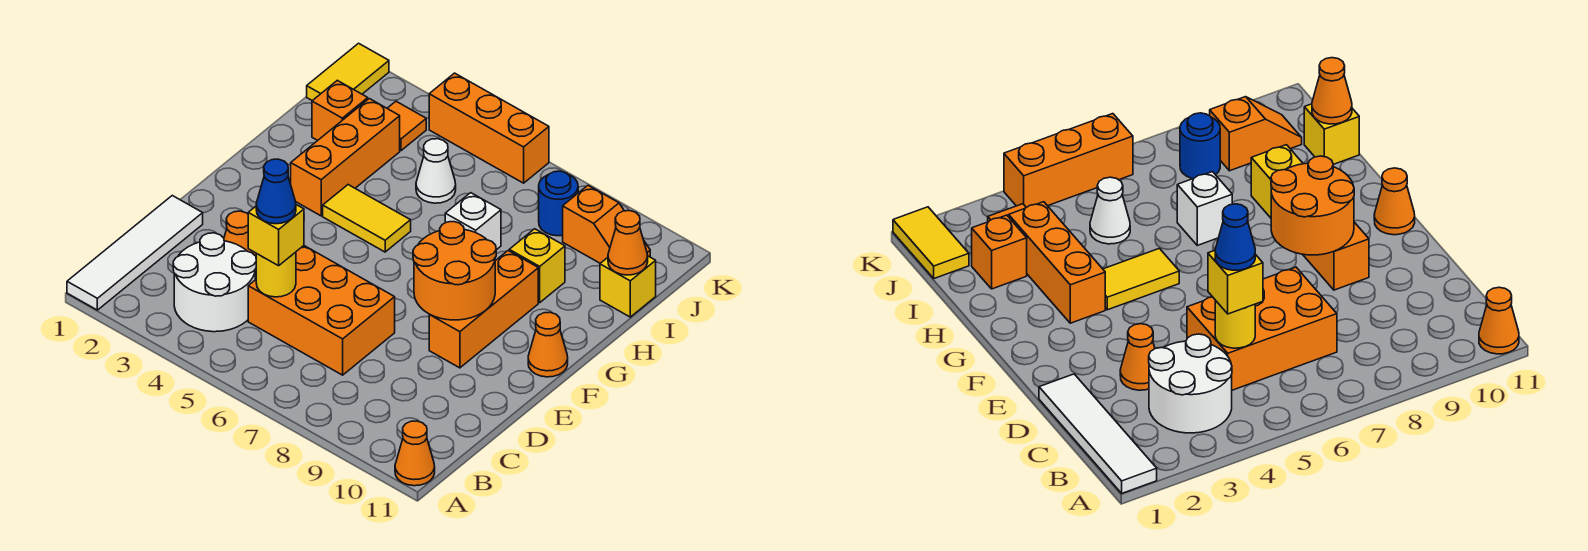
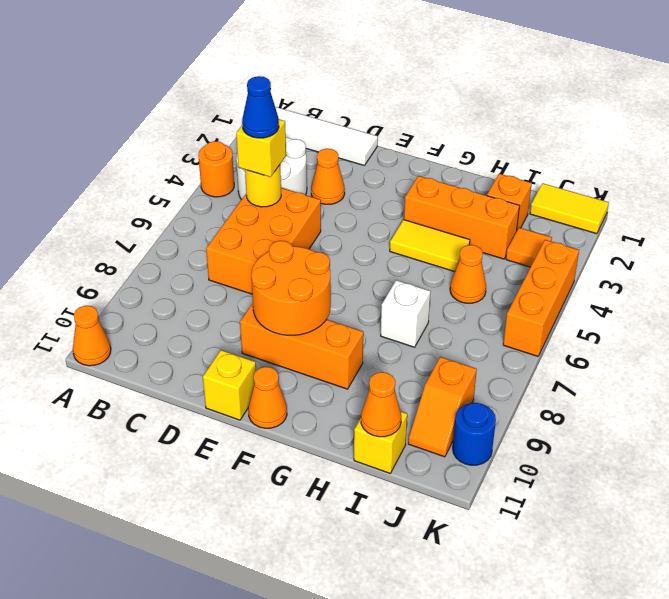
none -> orange round brick A4 level 1
yellow tile G4:G5 level 1 -> yellow tile G4:H4 level 1
yellow brick H9 level 1 -> yellow brick E11 level 1
white cone I5 level 1 -> orange cone I5 level 1
blue round brick J8 level 1 -> blue round brick K10 level 1

